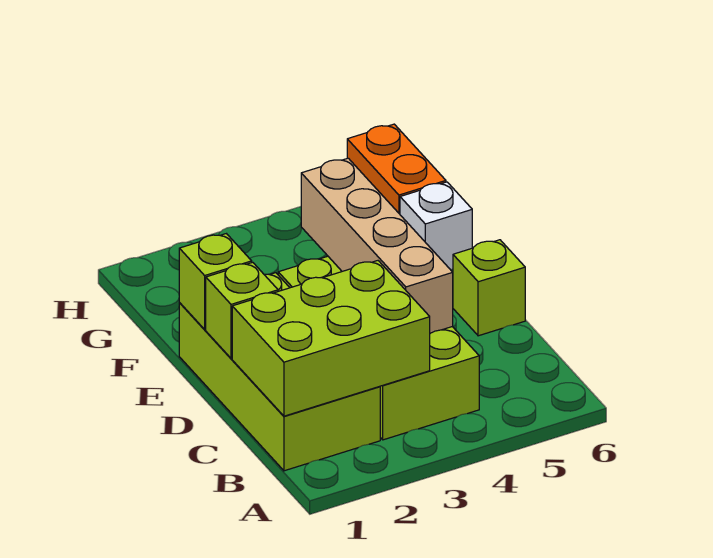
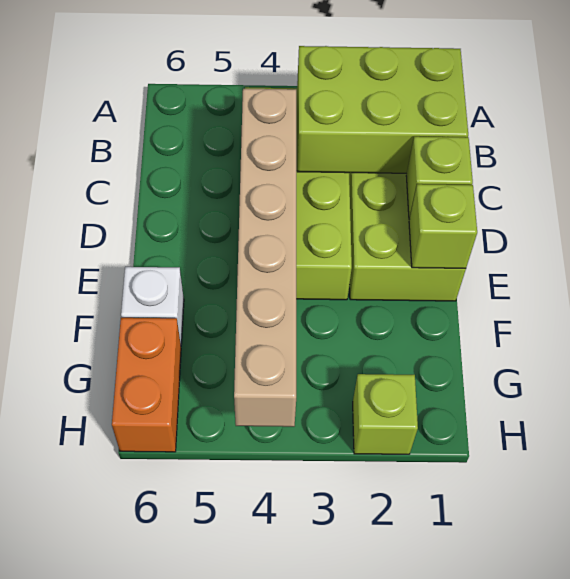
tan brick C4:F4 level 2 -> tan brick C4:H4 level 2
lime brick D6 level 1 -> lime brick H2 level 1

